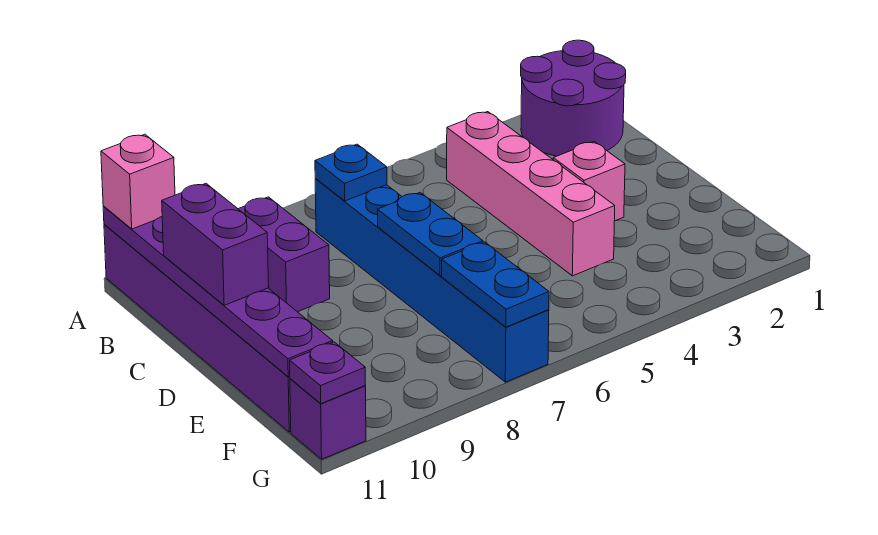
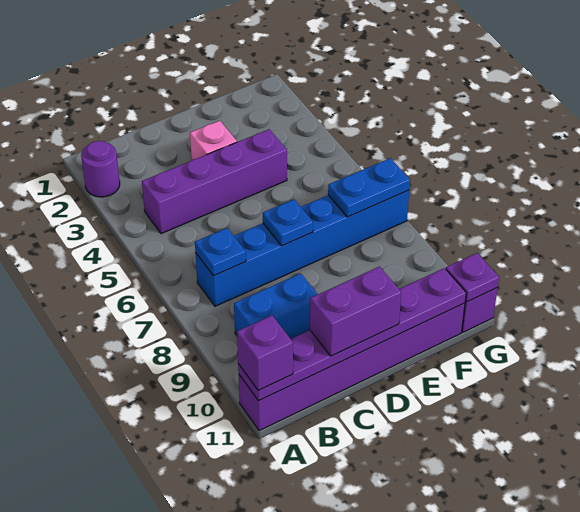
purple round brick A1:B2 level 1 -> purple round brick A2 level 1
pink brick A11 level 3 -> purple brick A11 level 3
pink brick B4:E4 level 1 -> purple brick B4:E4 level 1
purple brick B9:C9 level 1 -> blue brick B9:C9 level 1
blue plate D7:E7 level 2 -> blue plate D7 level 2

